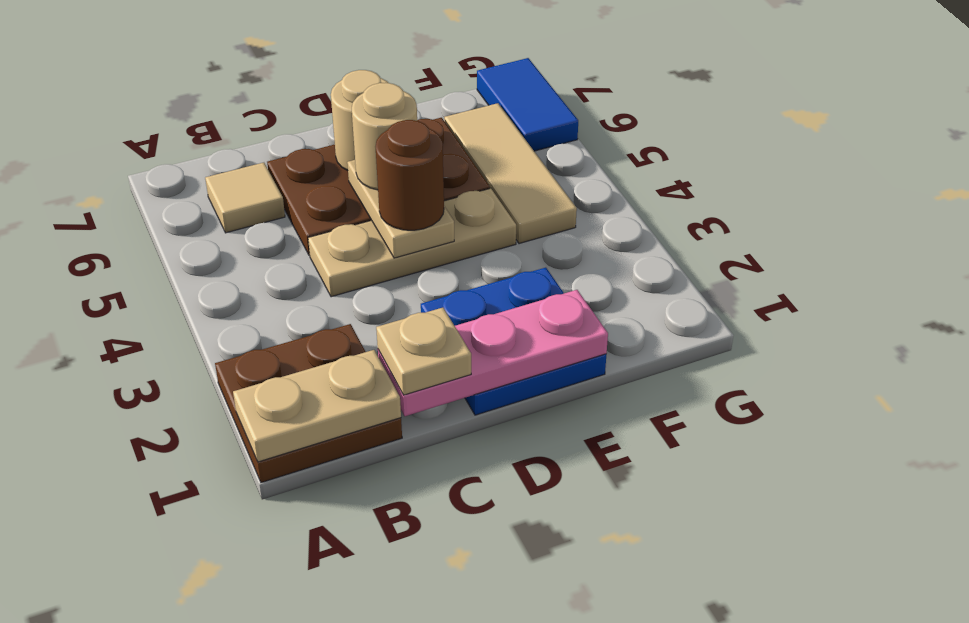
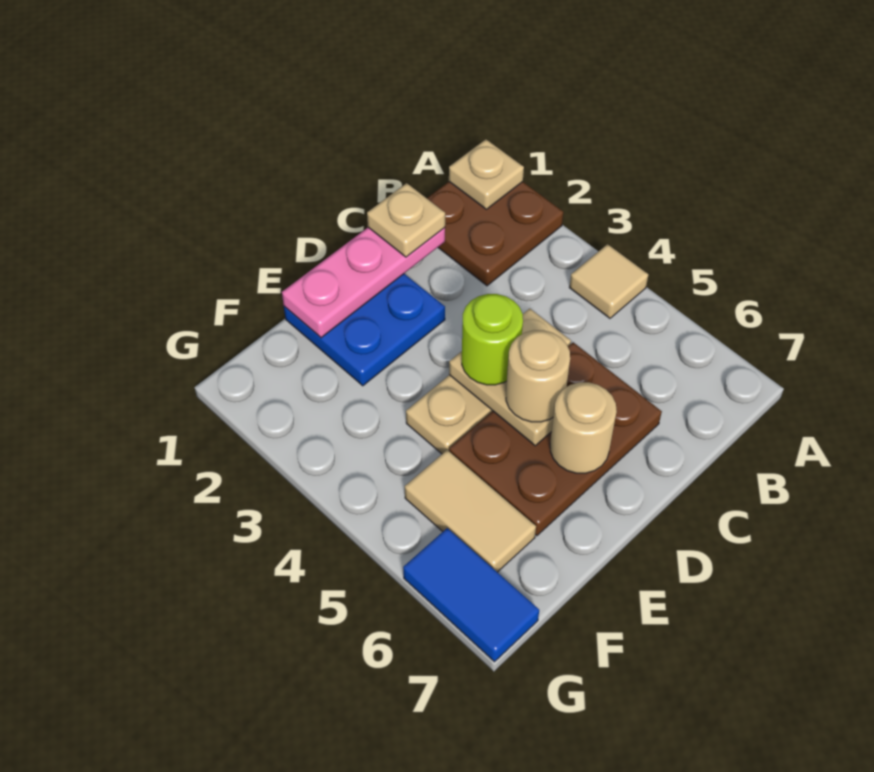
tan plate A1:B1 level 2 -> tan plate A1 level 2
tan tile B6 level 1 -> tan tile A4 level 1
brown round brick D4 level 3 -> lime round brick D4 level 3
tan tile F4:F6 level 1 -> tan tile F5:F6 level 1

